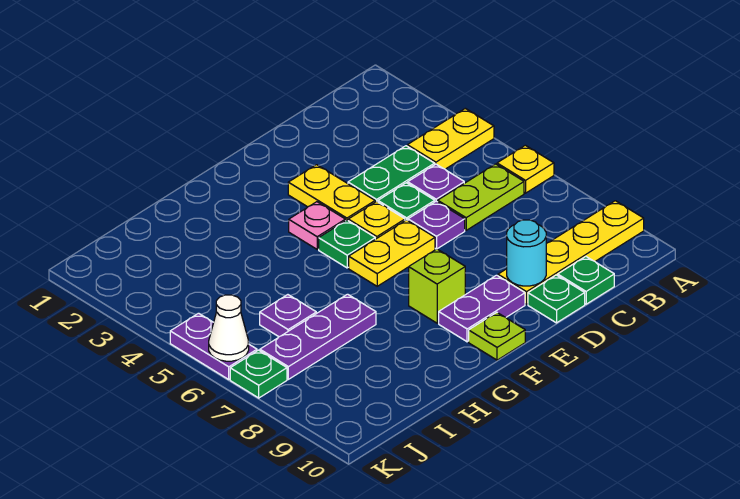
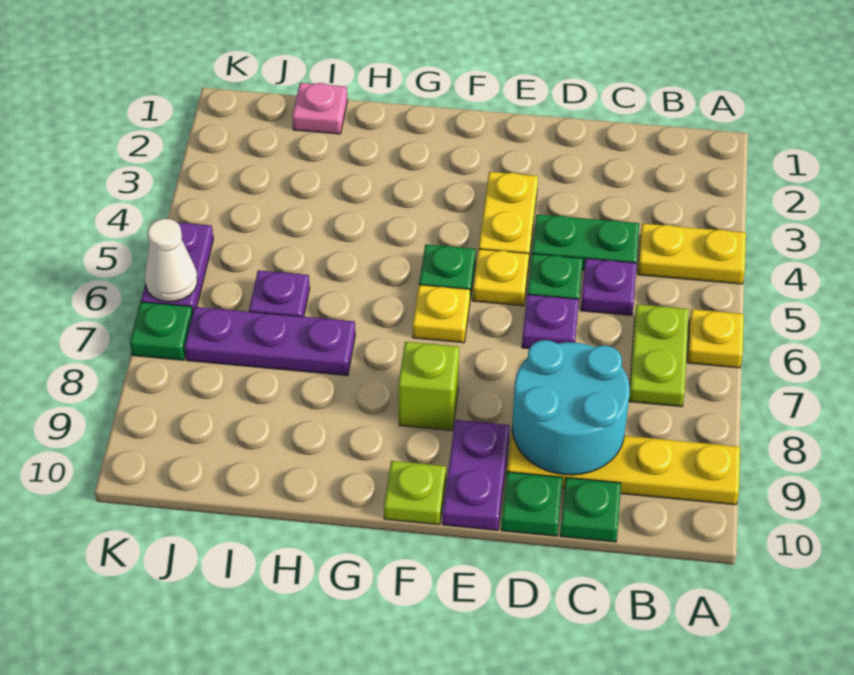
lime plate B6:C6 level 1 -> lime plate B6:B7 level 1
cyan round brick D9 level 2 -> cyan round brick C8:D9 level 2
yellow plate E6:F6 level 1 -> yellow plate F6 level 1
purple plate E9:F9 level 1 -> purple plate E9:E10 level 1
pink plate F4 level 1 -> pink plate I1 level 1

